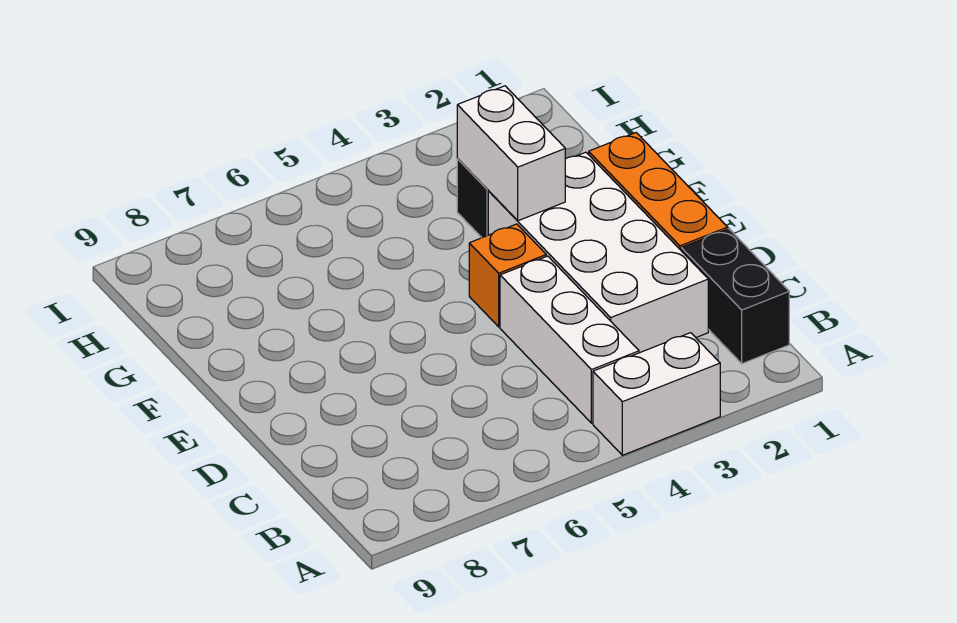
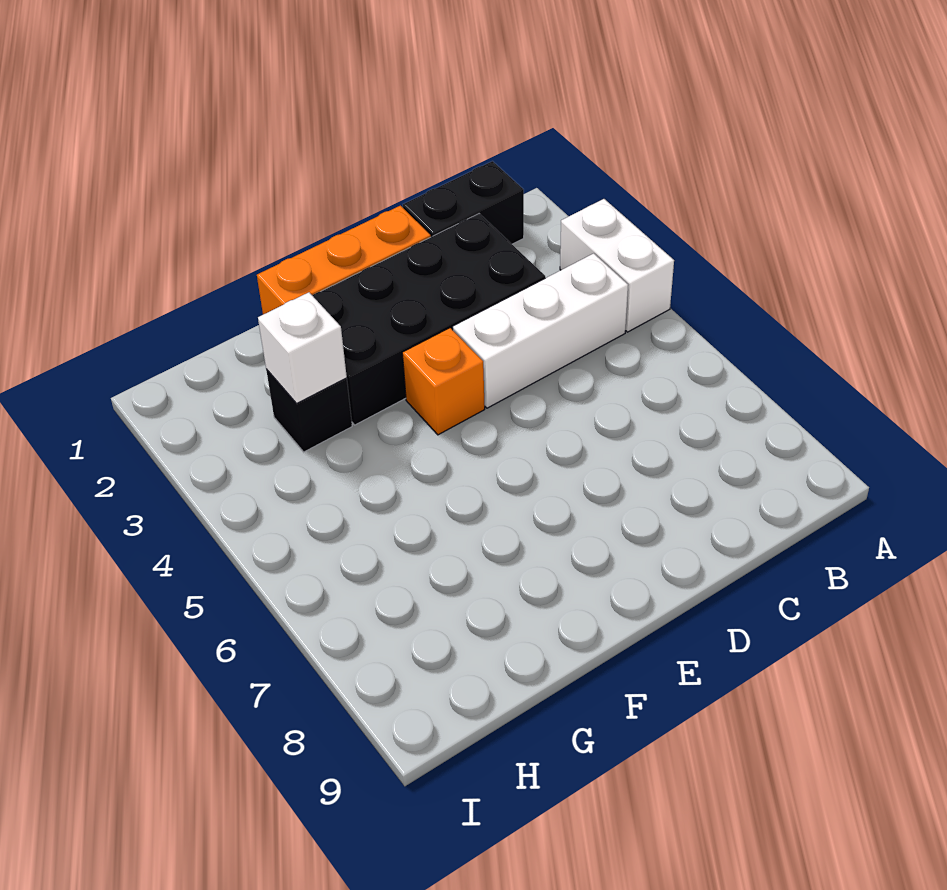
white brick C2:F3 level 1 -> black brick C2:F3 level 1
white brick F3:G3 level 2 -> white brick G3 level 2

